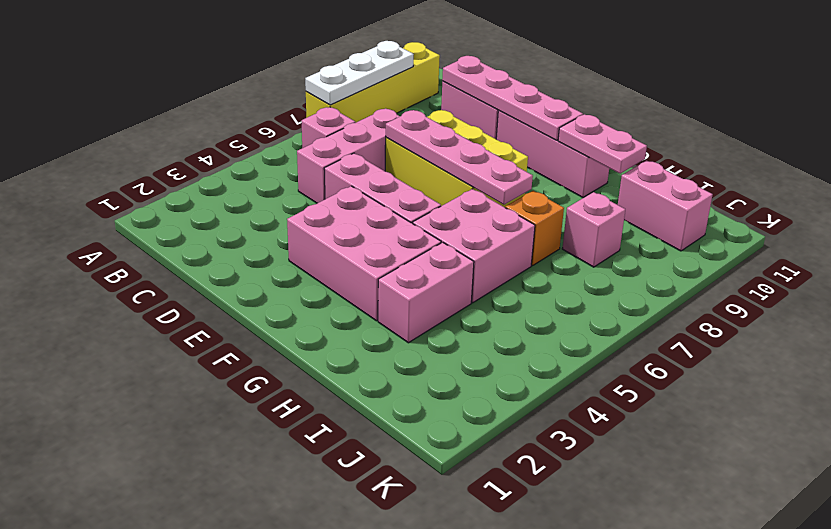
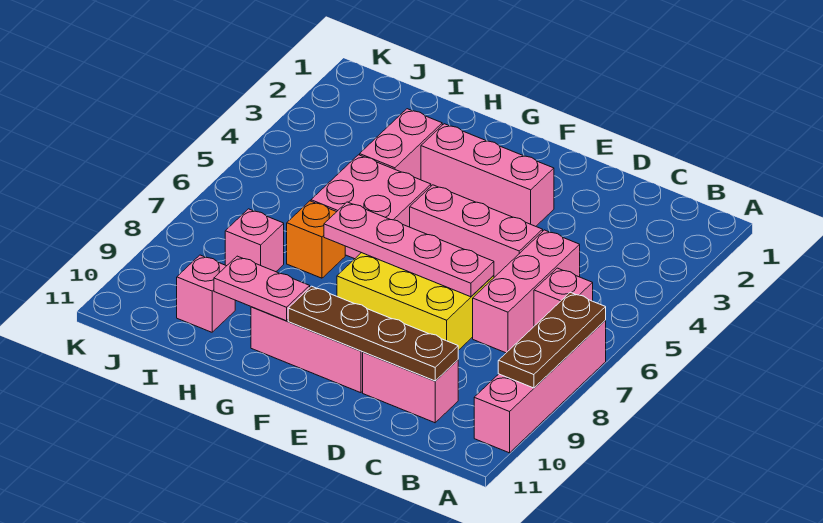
yellow brick A7:A10 level 1 -> pink brick A7:A10 level 1
white plate A7:A9 level 2 -> brown plate A7:A9 level 2
pink plate C10:F10 level 2 -> brown plate C10:F10 level 2
pink brick E3:G4 level 1 -> pink brick E3:G3 level 1
pink brick I10:J10 level 1 -> pink brick I10 level 1

